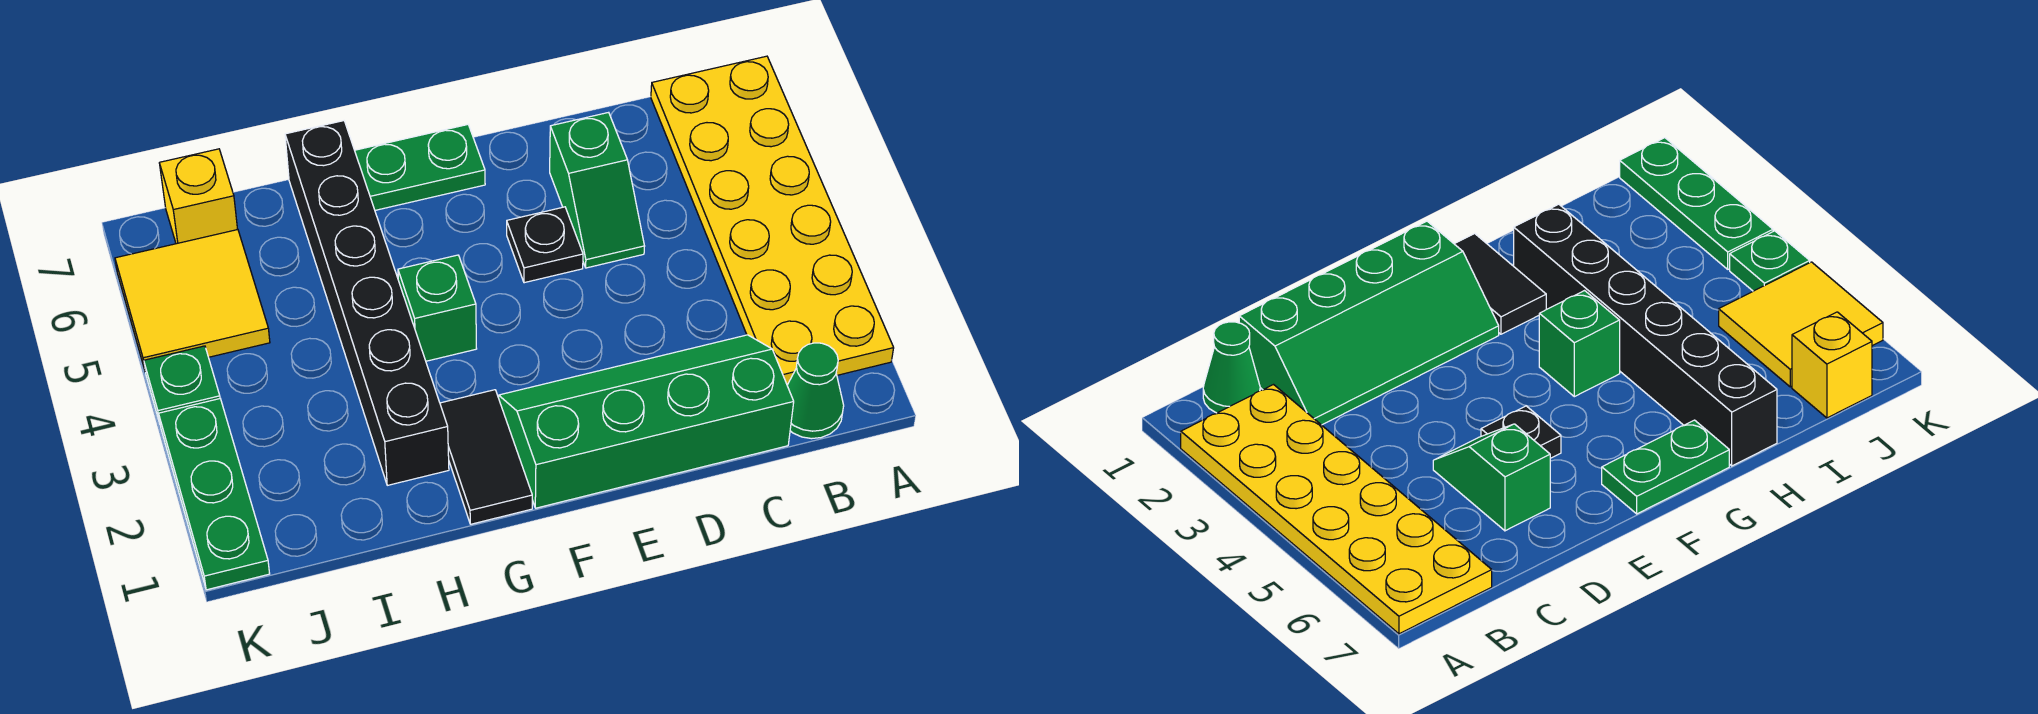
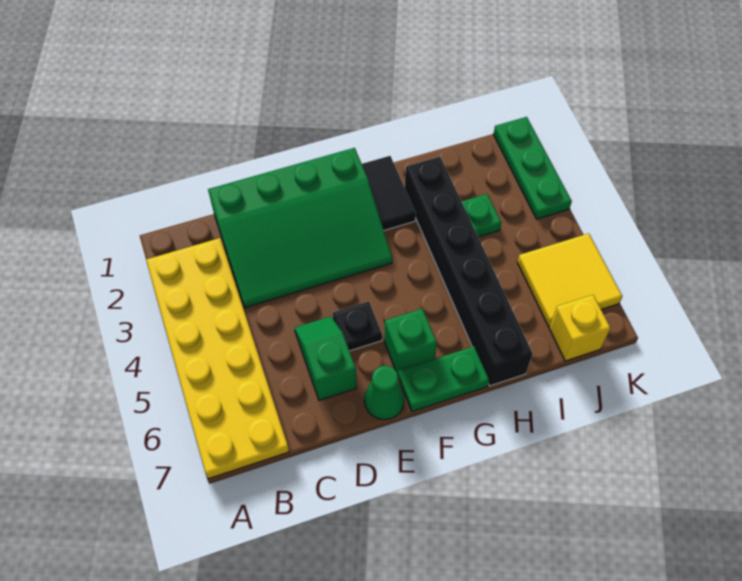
green cone B1 level 1 -> green cone E7 level 1
green slope C1:F2 level 1 top 1 -> green slope C1:F3 level 1 top 1
green brick G4 level 1 -> green brick F6 level 1
green plate K4 level 1 -> green plate I3 level 1

